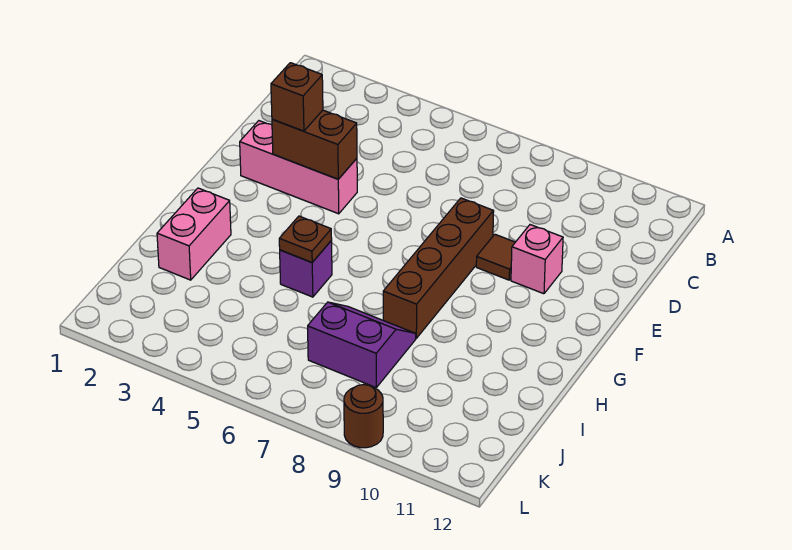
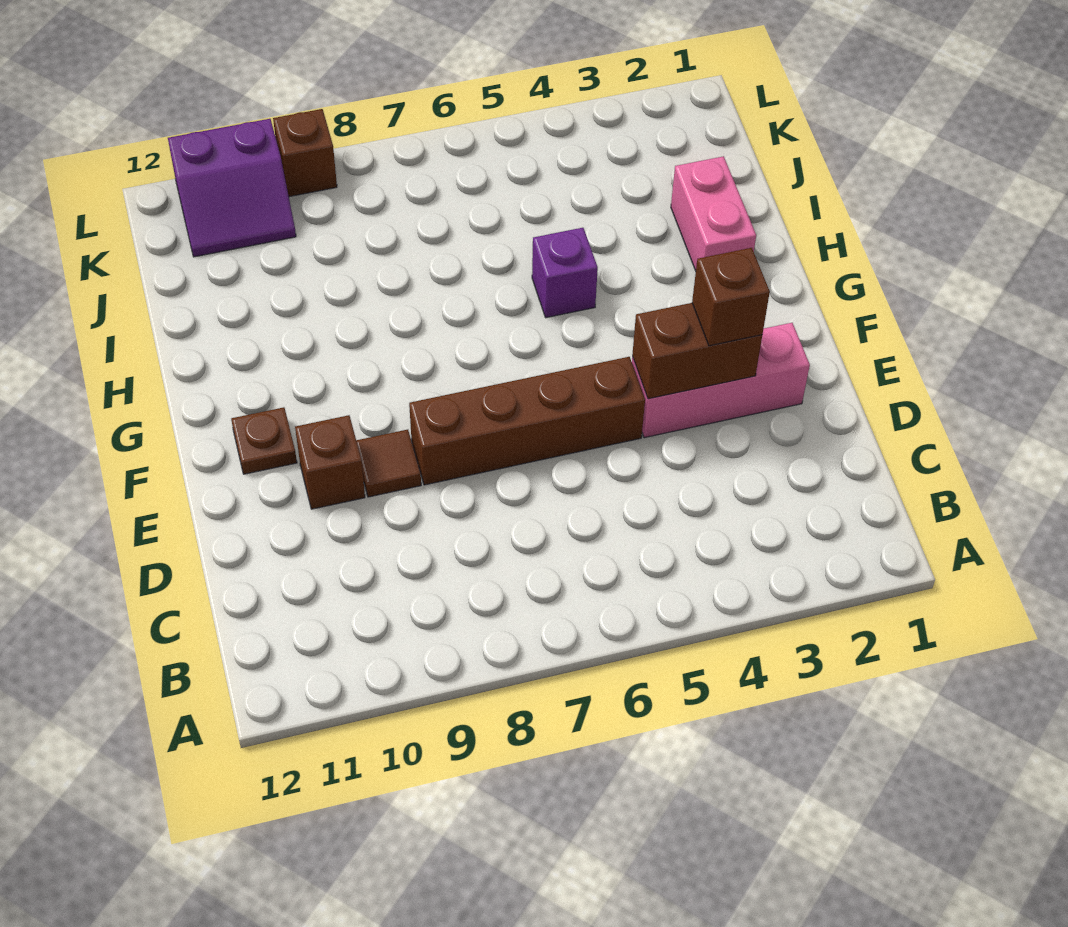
brown brick E8:H8 level 1 -> brown brick E5:E8 level 1
pink brick E10 level 1 -> brown brick E10 level 1
brown plate H5 level 2 -> brown plate F11 level 1
purple slope I7:J8 level 1 top J -> purple slope K10:L11 level 1 top L
brown round brick L9 level 1 -> brown brick L9 level 1

